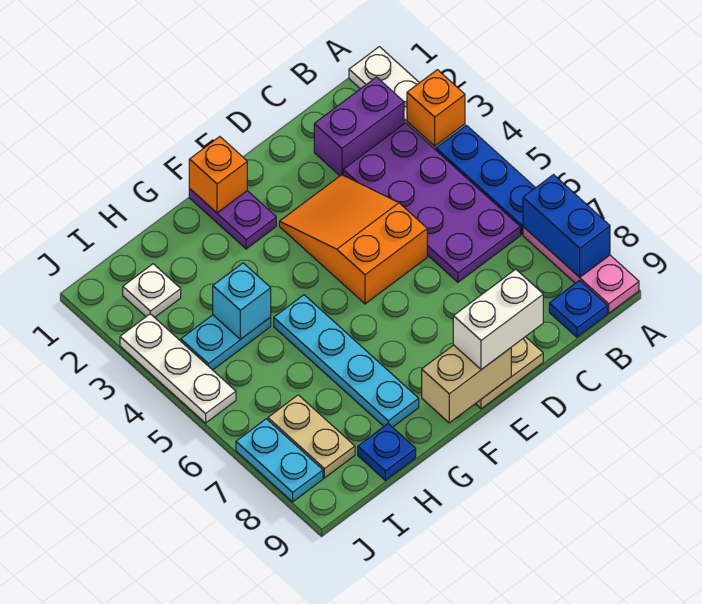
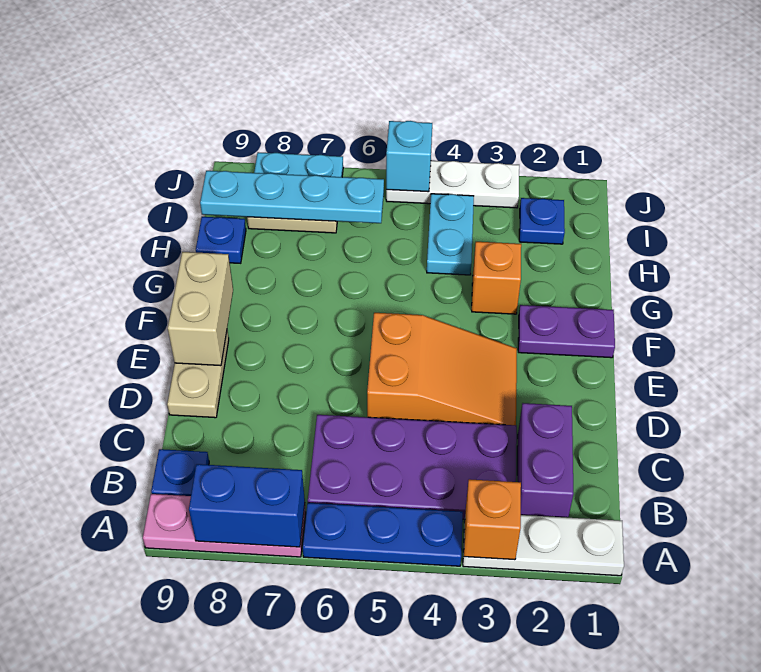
white brick D9:E9 level 3 -> none
orange brick F1 level 2 -> orange brick G3 level 1
cyan plate G5:G8 level 1 -> cyan plate I6:I9 level 2
cyan brick H4 level 2 -> cyan brick J5 level 2
white plate I2 level 1 -> blue plate I2 level 1

